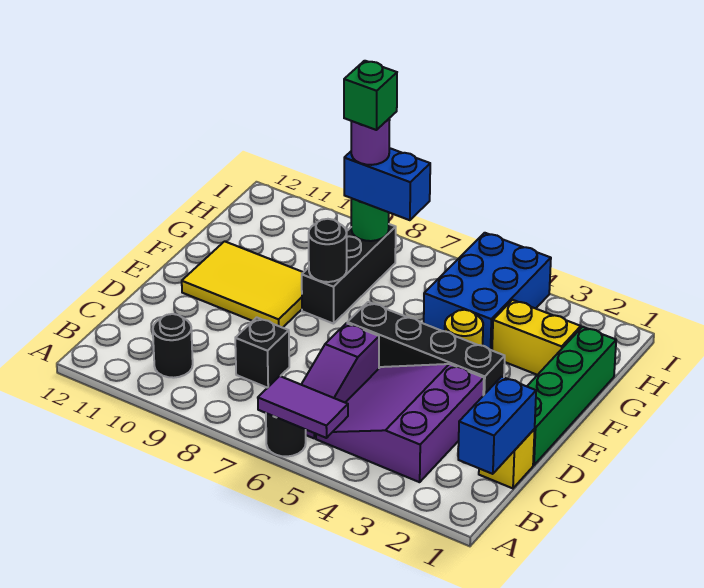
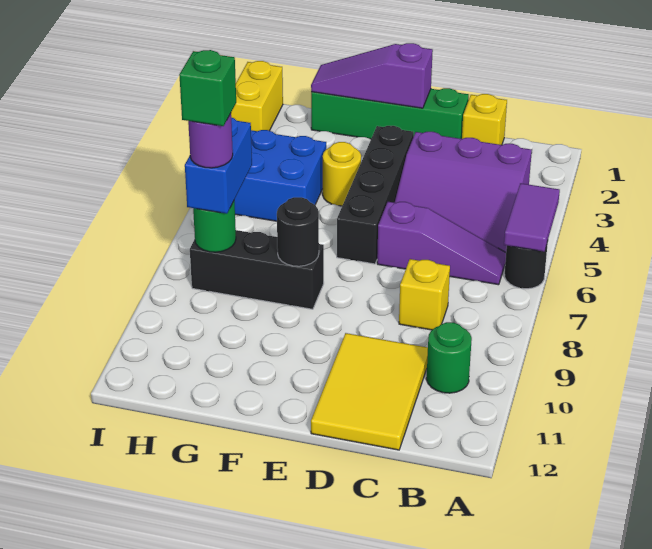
blue brick B1:C1 level 2 -> none
black round brick B10 level 1 -> green round brick B10 level 1
black brick C8 level 1 -> yellow brick C8 level 1
none -> purple slope E1:G1 level 2 top E
yellow tile E9:F11 level 1 -> yellow tile C10:D12 level 1
yellow brick G2:G3 level 1 -> yellow brick I1:I2 level 1

